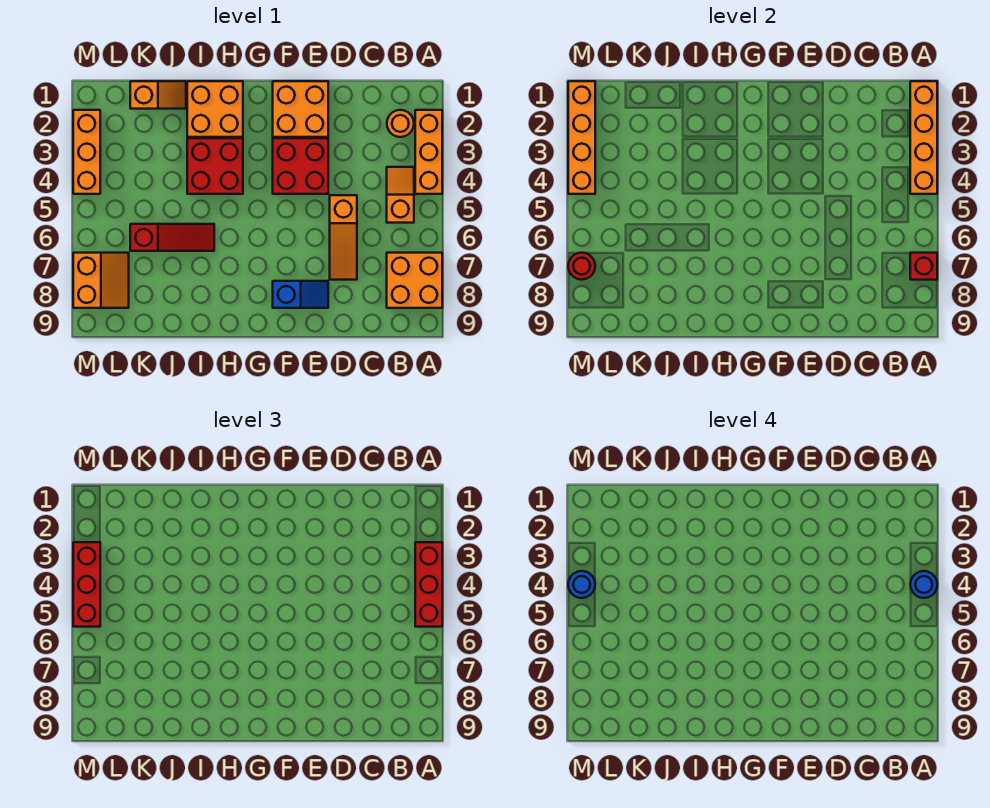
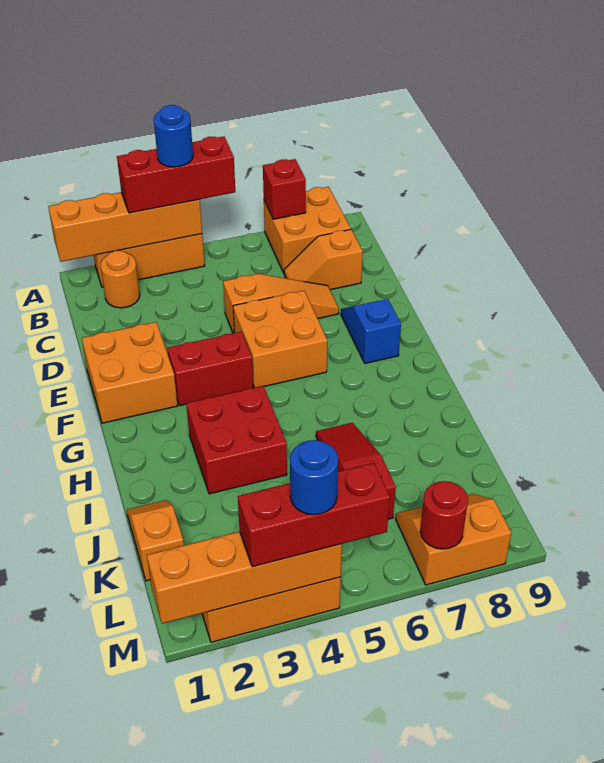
orange slope B4:B5 level 1 top 5 -> orange slope C7:C8 level 1 top 8
red brick E3:F4 level 1 -> red brick F3:F4 level 1
orange brick H1:I2 level 1 -> orange brick E5:F6 level 1

